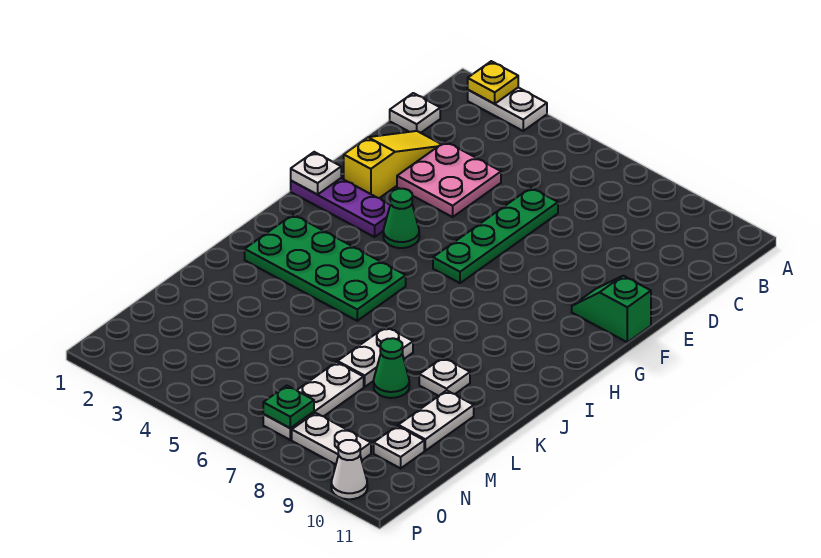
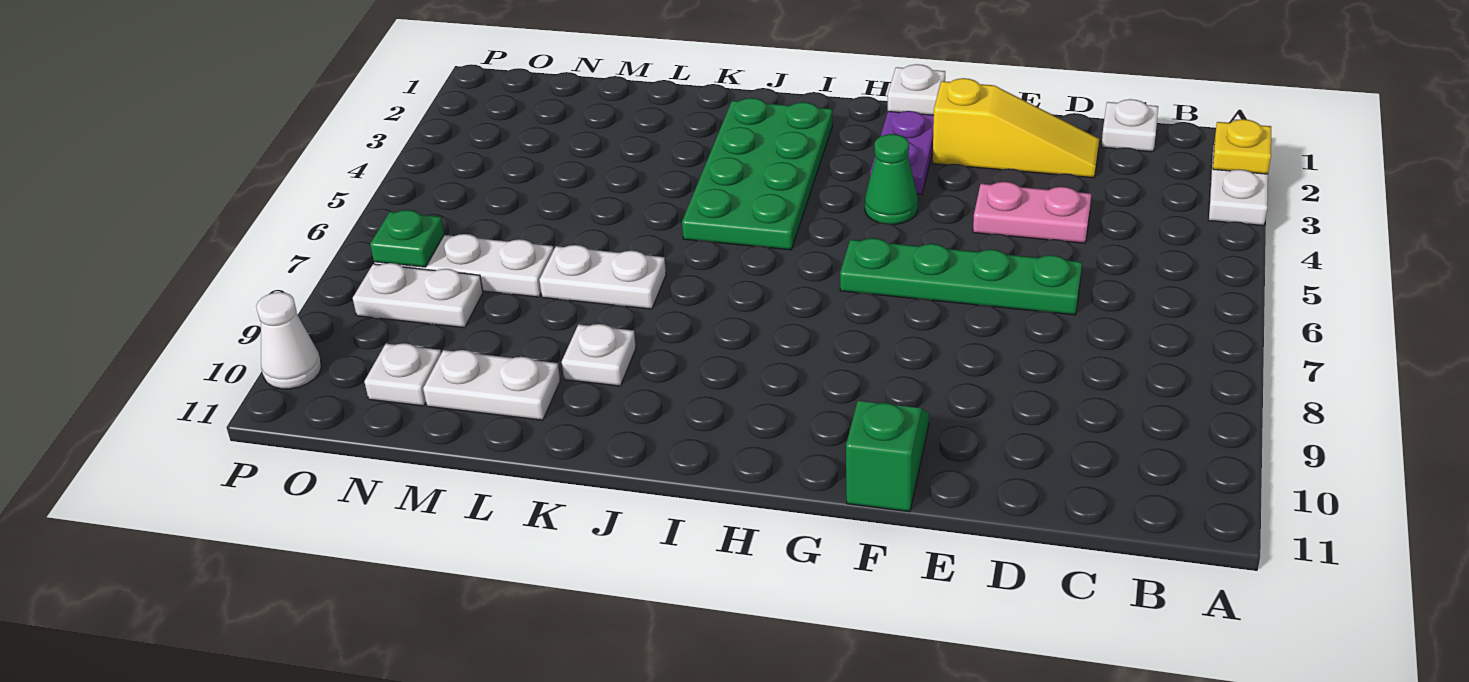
pink plate D3:E4 level 1 -> pink plate D4:E4 level 1
green cone L8 level 1 -> none
white plate O8:O9 level 1 -> white plate N8:O8 level 1

